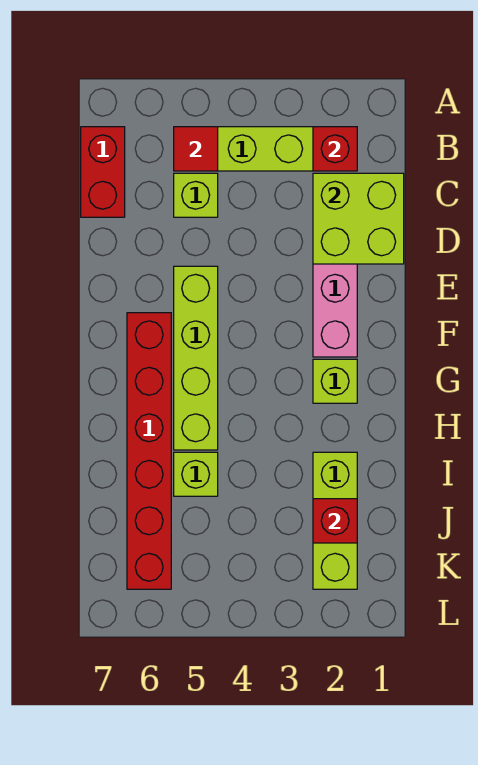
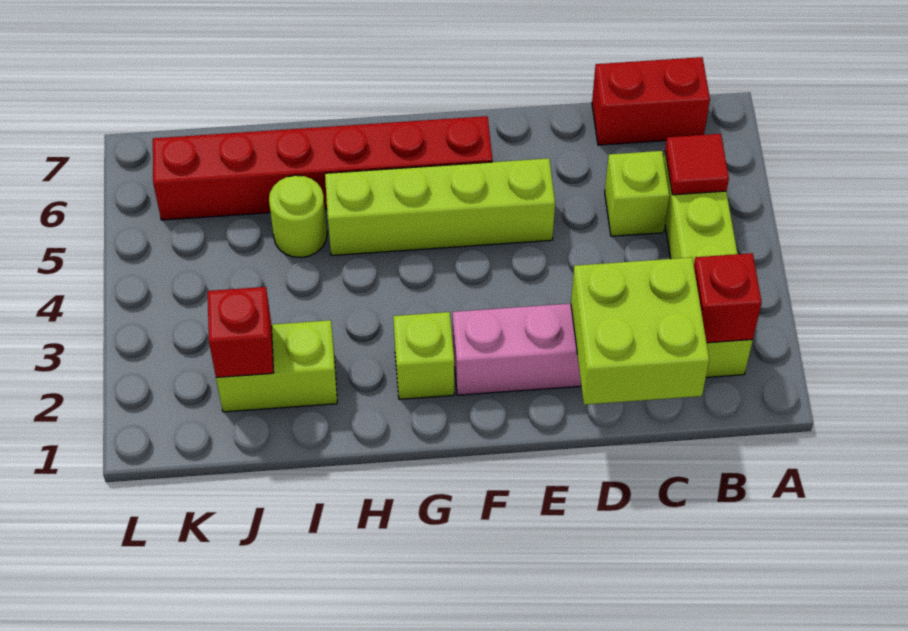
lime brick I2:K2 level 1 -> lime brick I2:J2 level 1
lime brick I5 level 1 -> lime round brick I5 level 1

